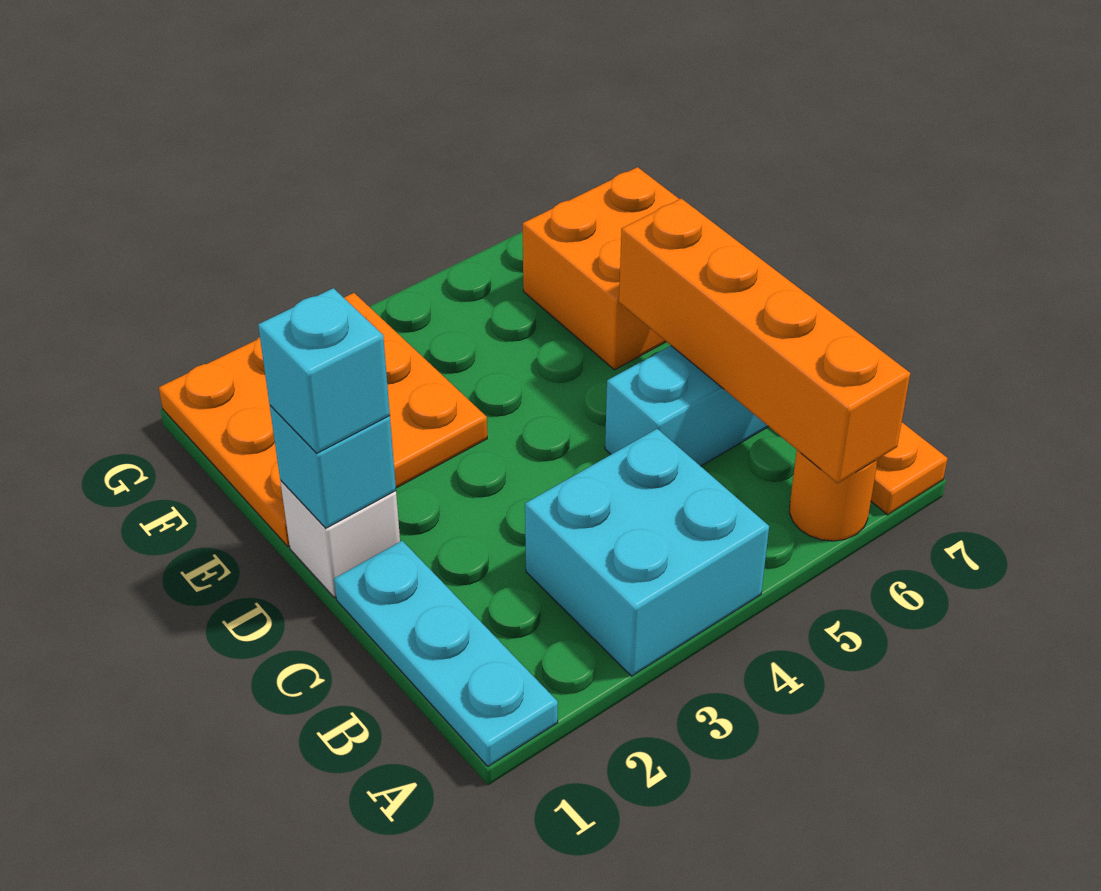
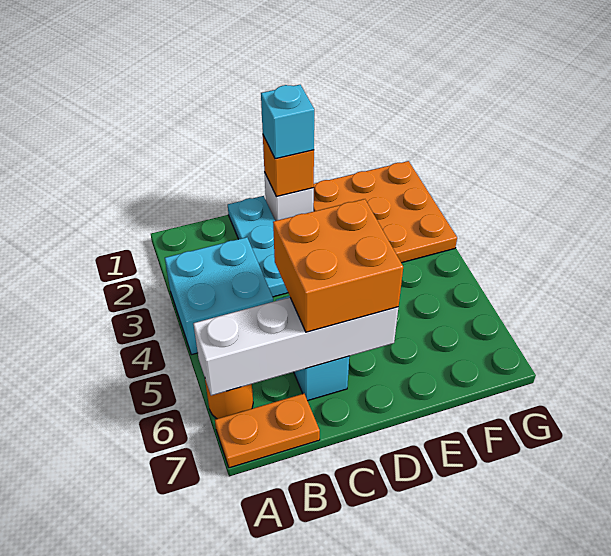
cyan plate A1:C1 level 1 -> cyan plate C1:C3 level 1
orange brick A6:D6 level 2 -> white brick A6:D6 level 2
cyan brick D1 level 2 -> orange brick D1 level 2
orange brick E6:F7 level 1 -> orange brick C5:D6 level 3

